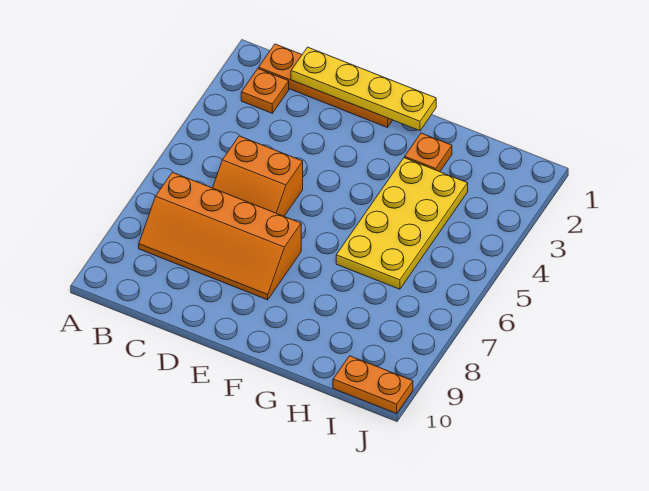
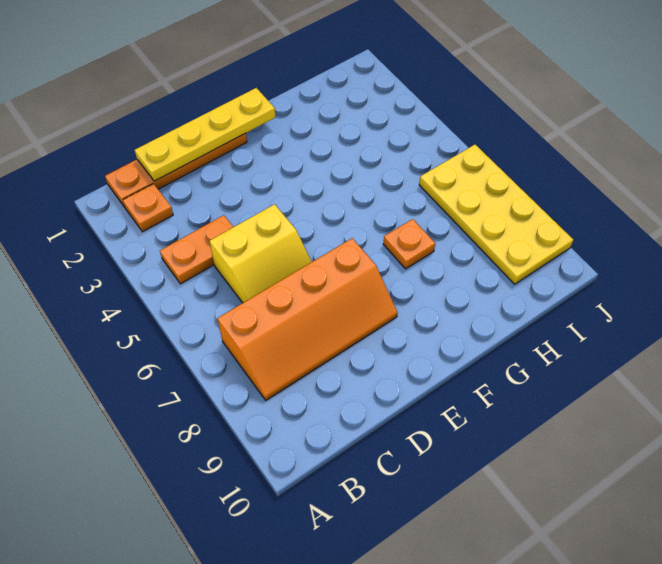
orange slope C5:D6 level 1 top 5 -> yellow slope C5:D6 level 1 top 5
orange plate G2 level 1 -> orange plate G7 level 1
yellow plate G3:H6 level 1 -> yellow plate I6:J9 level 1
orange plate I10:J10 level 1 -> orange plate B4:C4 level 1

